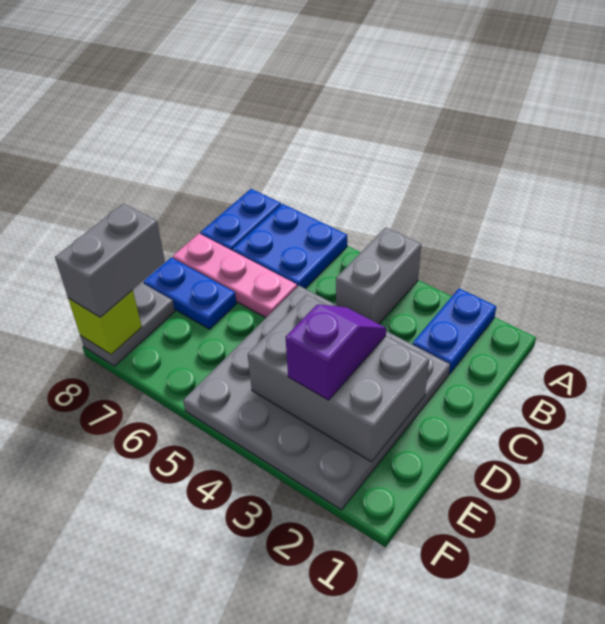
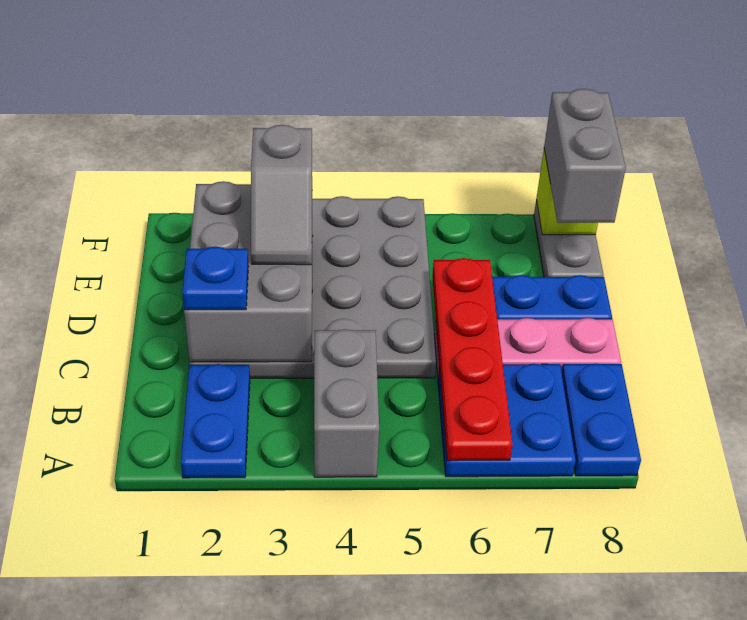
none -> red plate A6:D6 level 2
none -> blue plate C2 level 3
grey brick D2:E4 level 2 -> grey brick C2:E3 level 2
purple slope D3:E3 level 3 top E -> grey slope D3:E3 level 3 top E

